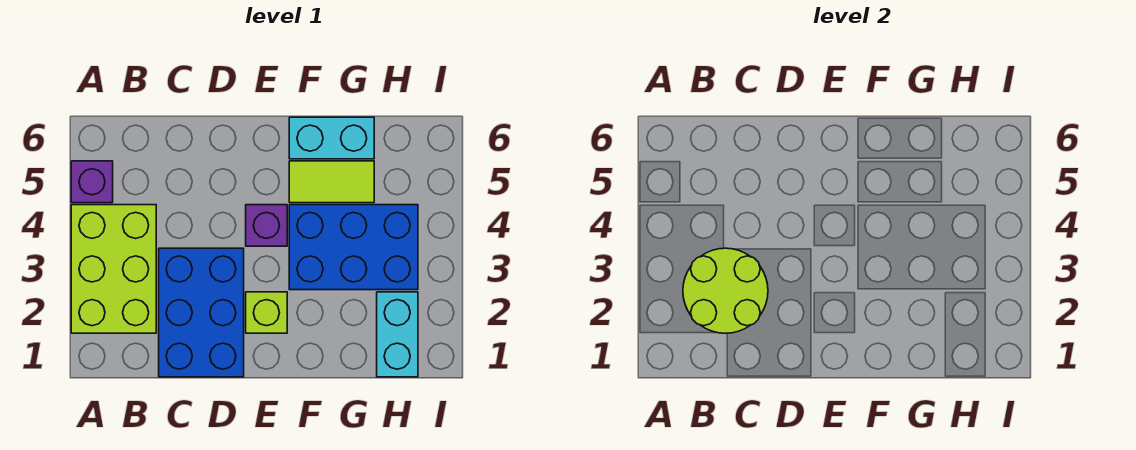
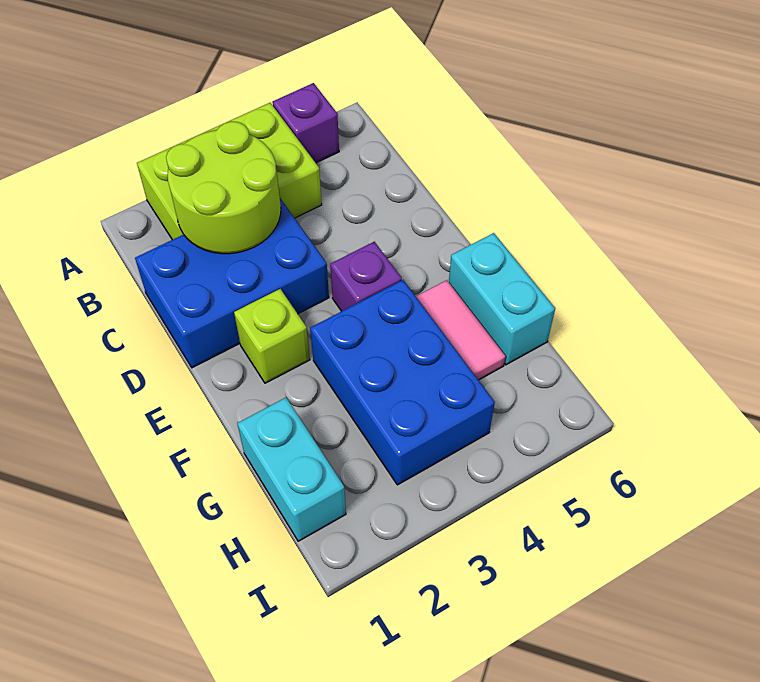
lime tile F5:G5 level 1 -> pink tile F5:G5 level 1
cyan brick H1:H2 level 1 -> cyan brick G1:H1 level 1

